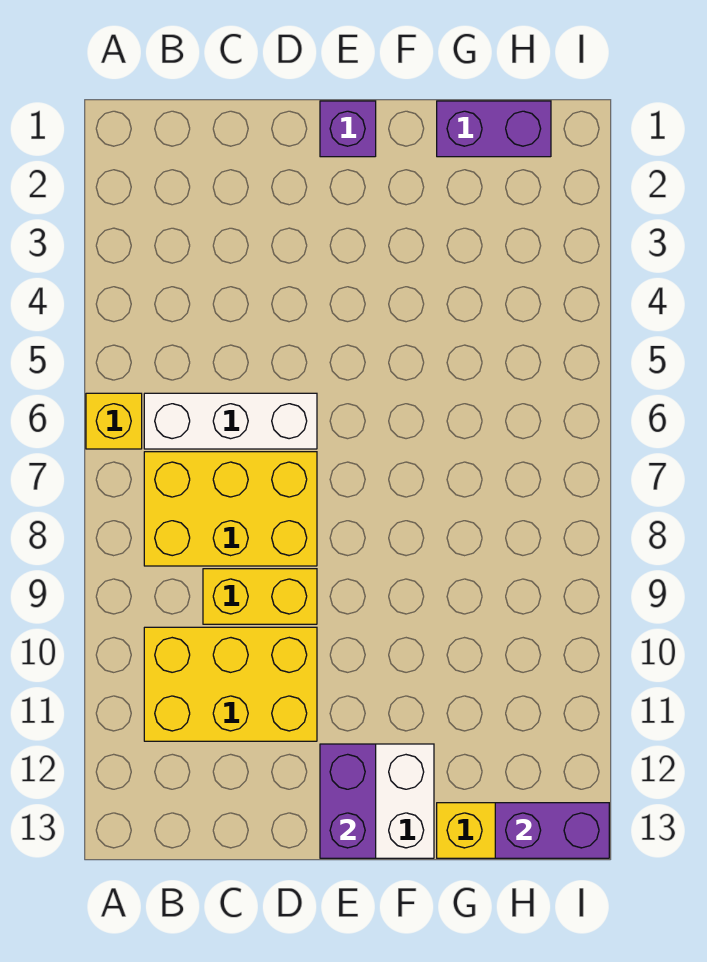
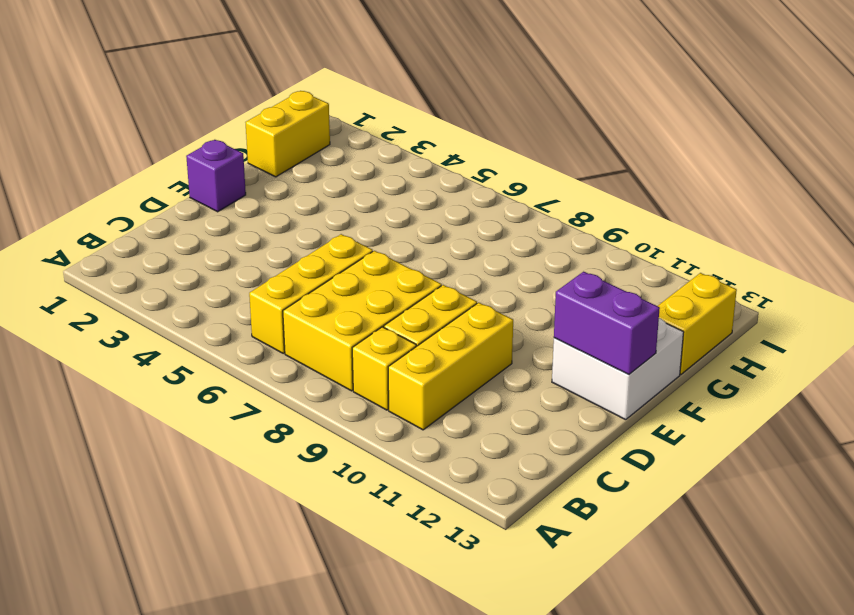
yellow brick A6 level 1 -> yellow brick B9 level 1
white brick B6:D6 level 1 -> yellow brick B6:D6 level 1
yellow brick B10:D11 level 1 -> yellow brick B10:D10 level 1
purple brick G1:H1 level 1 -> yellow brick G1:H1 level 1
purple brick H13:I13 level 2 -> none

